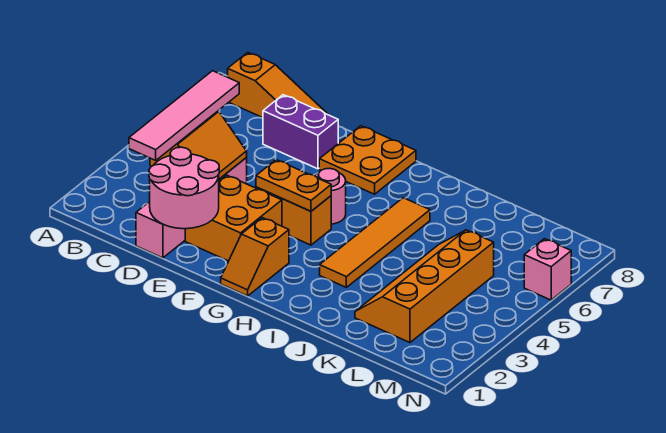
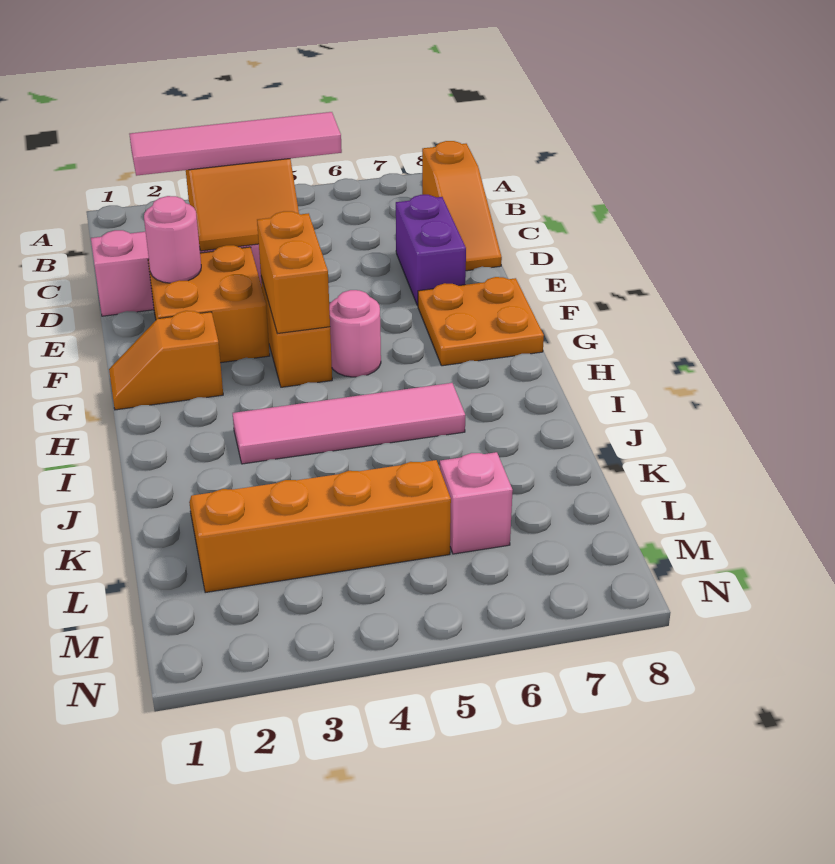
pink round brick D1:E2 level 2 -> pink round brick E2 level 2
orange plate F4:G4 level 2 -> orange brick F4:G4 level 2
orange tile I3:I6 level 1 -> pink tile I3:I6 level 1
pink brick N6 level 1 -> pink brick L6 level 1

